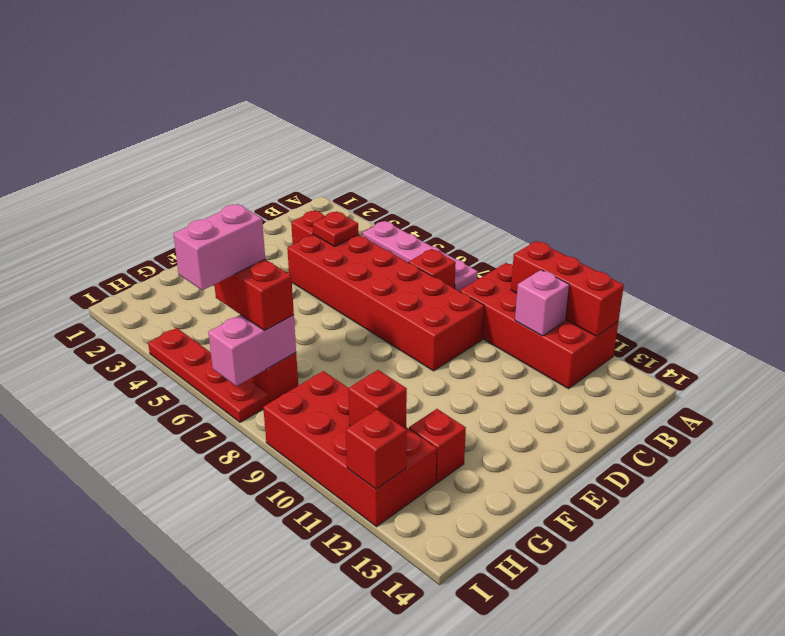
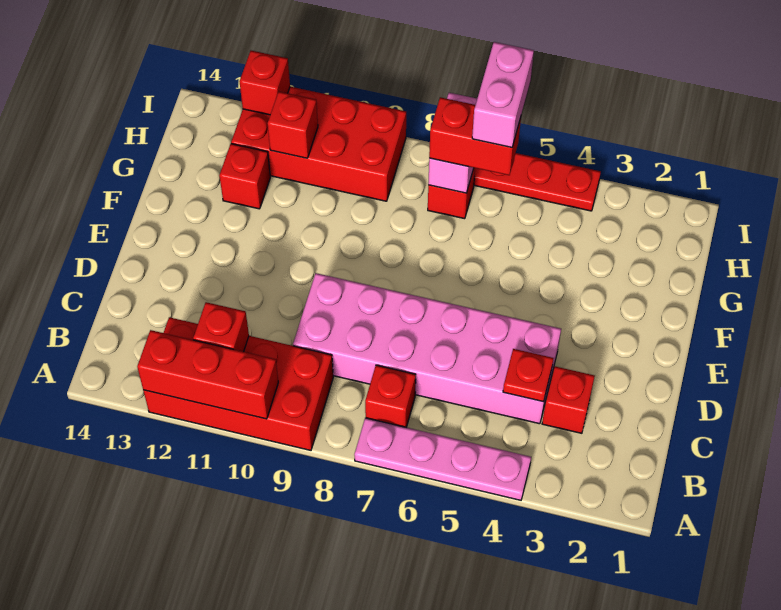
pink brick B11 level 2 -> red brick B11 level 2
red brick C4:D9 level 1 -> pink brick C4:D9 level 1

